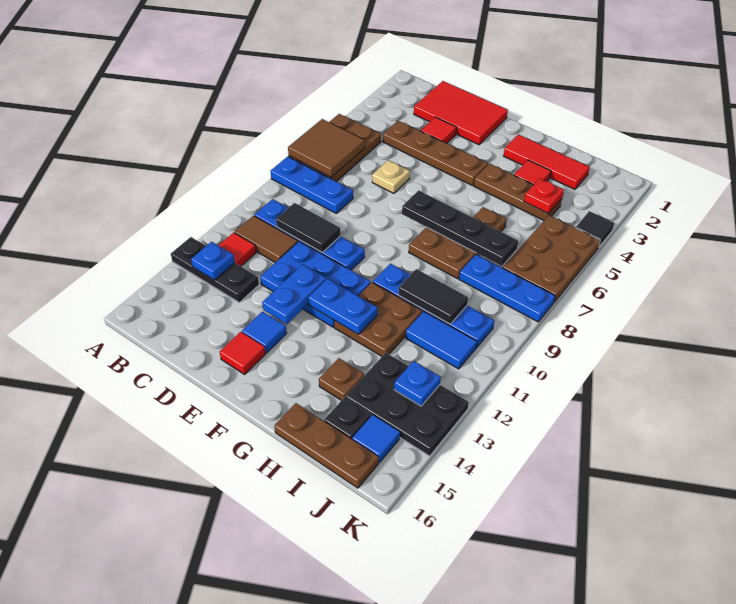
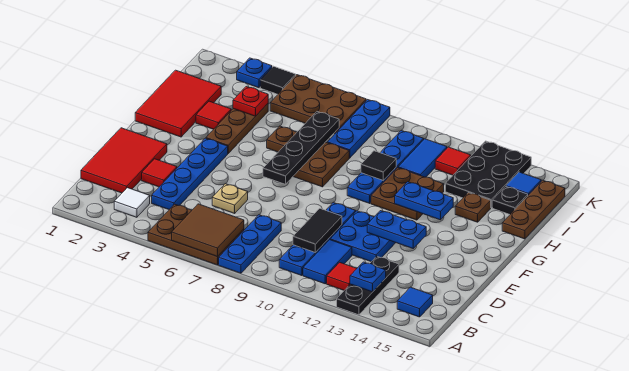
none -> white tile B3 level 1
brown tile B11:C11 level 1 -> blue tile B11:C11 level 1
brown plate C4:F4 level 1 -> blue plate C4:F4 level 1
blue plate D11:F12 level 1 -> blue plate D11:E12 level 1
blue tile E14 level 1 -> blue tile B15 level 1
red tile E15 level 1 -> red tile J12 level 1
blue plate F12:G12 level 2 -> blue plate G12:G13 level 2
red tile G2:I2 level 1 -> red tile G1:I2 level 1
black tile H10:I10 level 2 -> black tile H10 level 2
blue plate J13 level 2 -> blue plate K3 level 1

